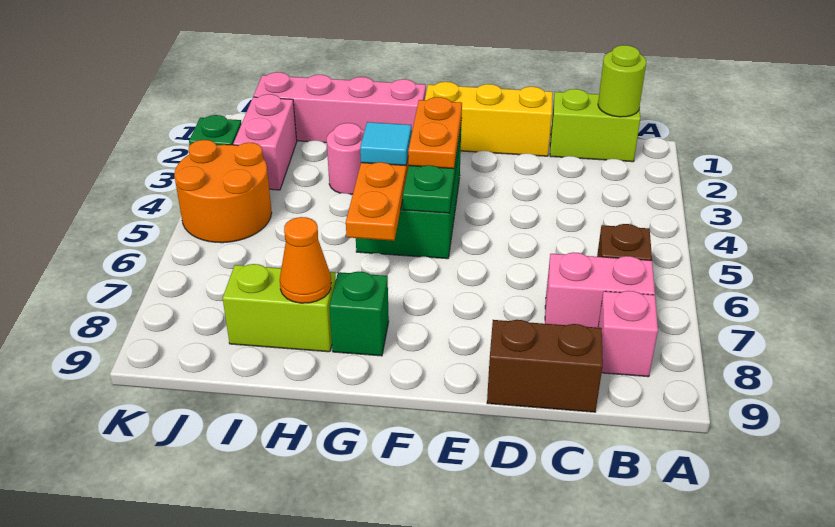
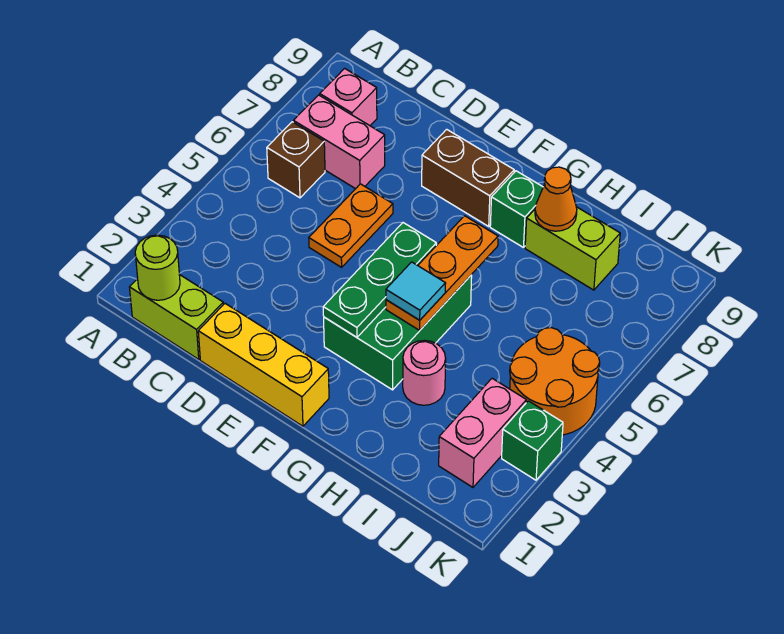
brown brick C9:D9 level 1 -> brown brick E8:F8 level 1
orange plate F3:F4 level 3 -> orange plate D5:D6 level 1
pink brick G1:J1 level 1 -> none

